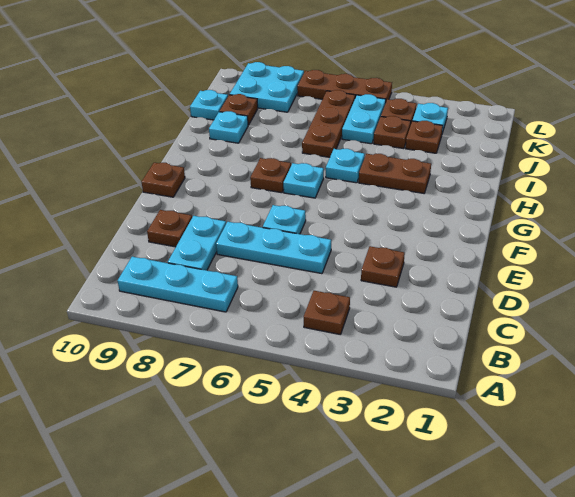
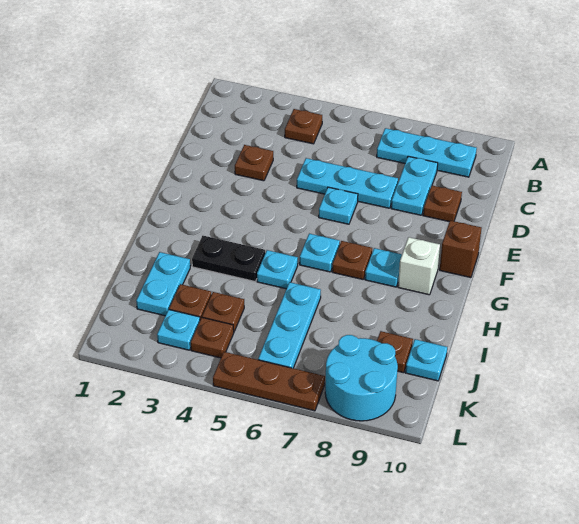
brown plate F10 level 1 -> brown brick F10 level 1
none -> white brick G9 level 1
brown plate H3:H4 level 1 -> black plate H3:H4 level 1
brown plate I6:K6 level 1 -> cyan plate I6:K6 level 1
cyan plate I9 level 1 -> cyan plate G8 level 1
cyan plate J5:K5 level 1 -> cyan plate I2:J2 level 1
cyan plate K8:L9 level 1 -> cyan round brick K8:L9 level 1

